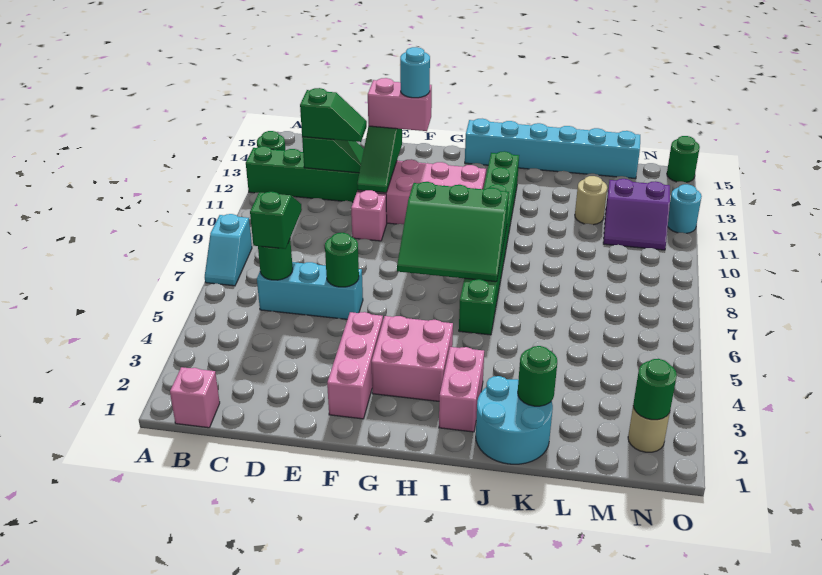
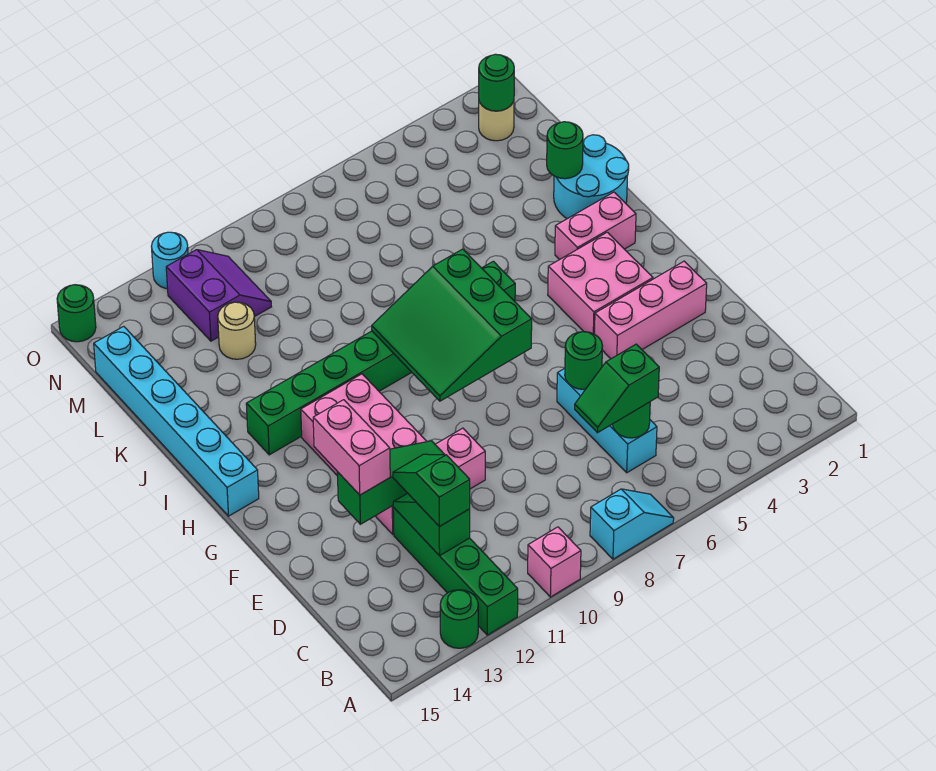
pink brick B1 level 1 -> pink brick A10 level 1
cyan round brick F13 level 4 -> none
green slope G7:I9 level 2 top 9 -> green slope G7:I9 level 2 top 7

